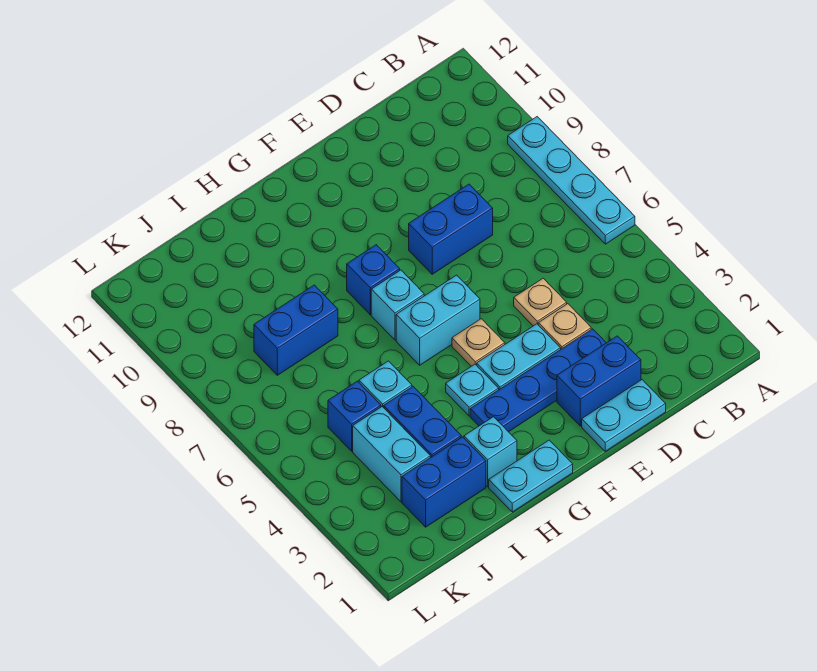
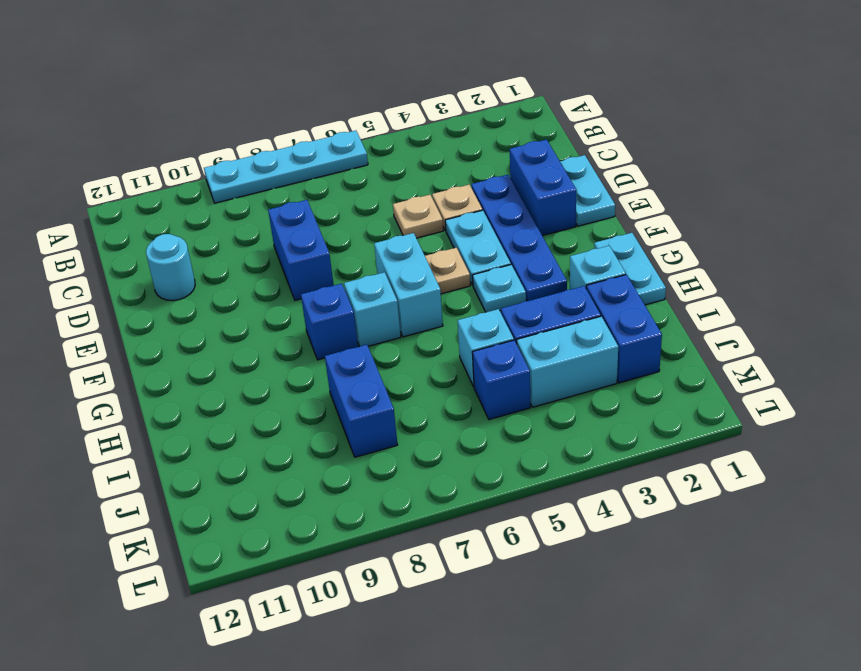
none -> cyan round brick D11 level 1

